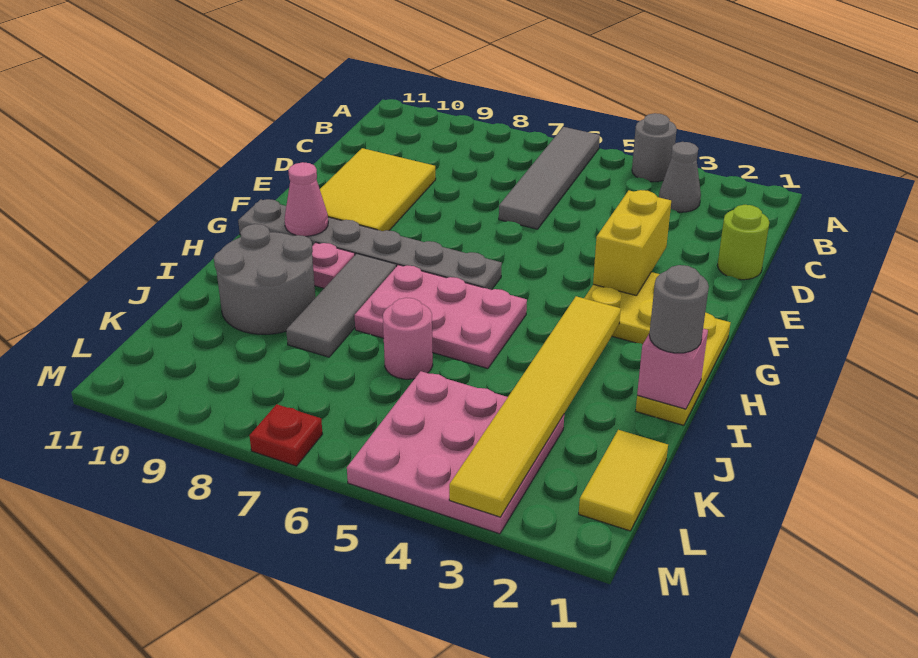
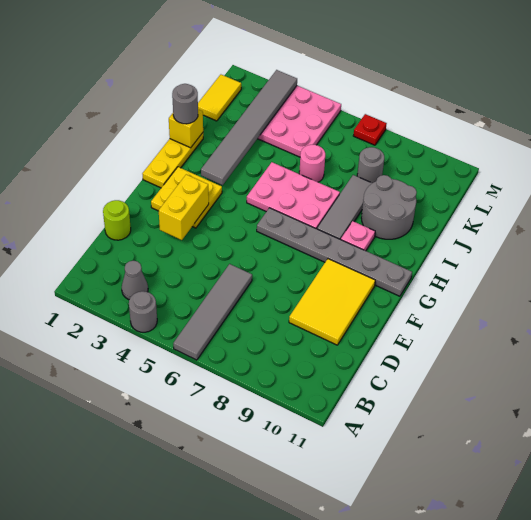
pink cone G10 level 2 -> none
yellow tile H3:M3 level 2 -> grey tile H3:M3 level 2
pink brick I1 level 2 -> yellow brick I1 level 2
none -> grey round brick K8 level 1

